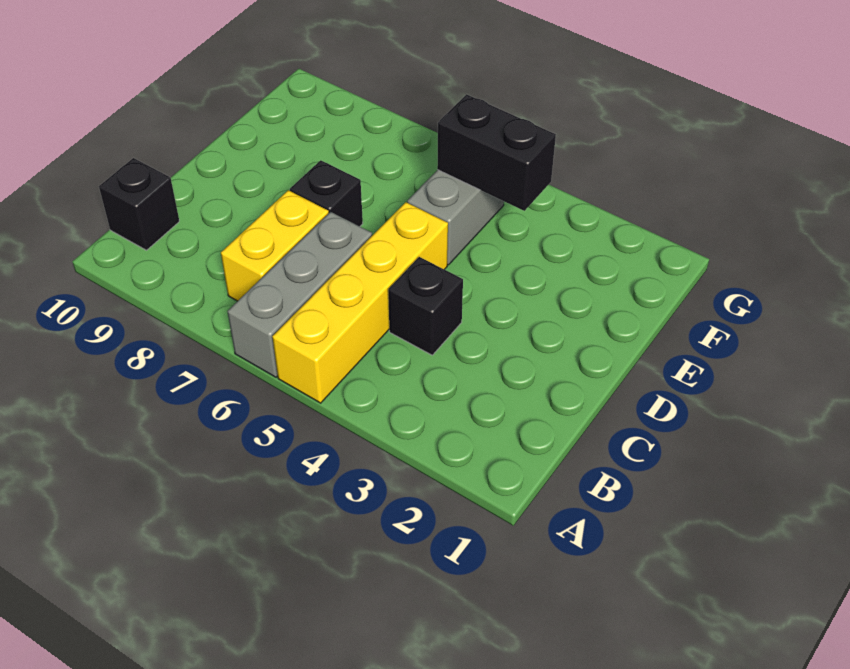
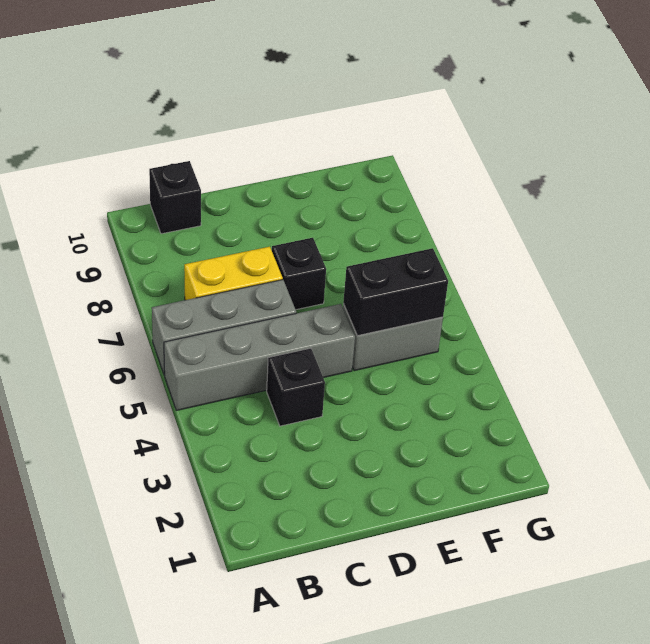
yellow brick A5:D5 level 1 -> grey brick A5:D5 level 1
black brick F4:F5 level 2 -> black brick E5:F5 level 2

